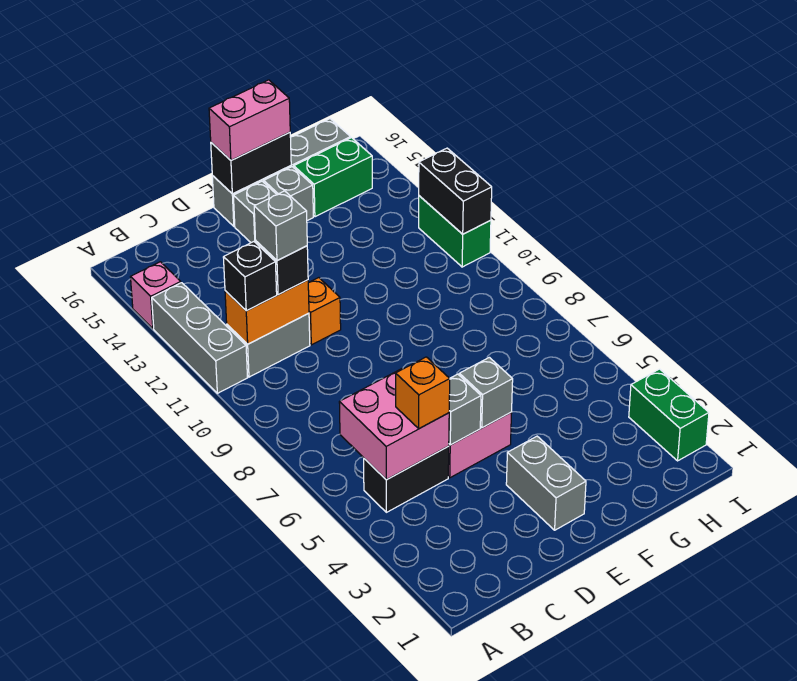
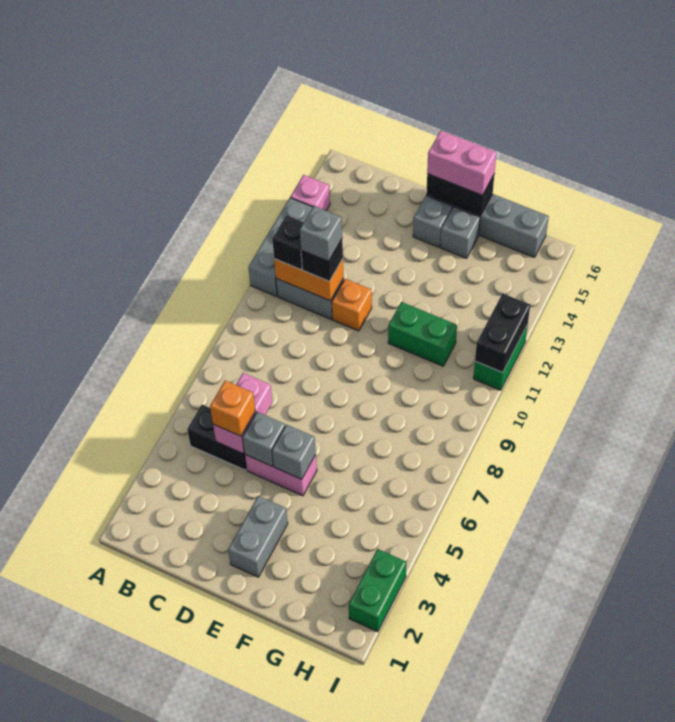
pink brick B5:C6 level 2 -> pink brick C5:C6 level 2
green brick G15:H15 level 1 -> green brick F11:G11 level 1

